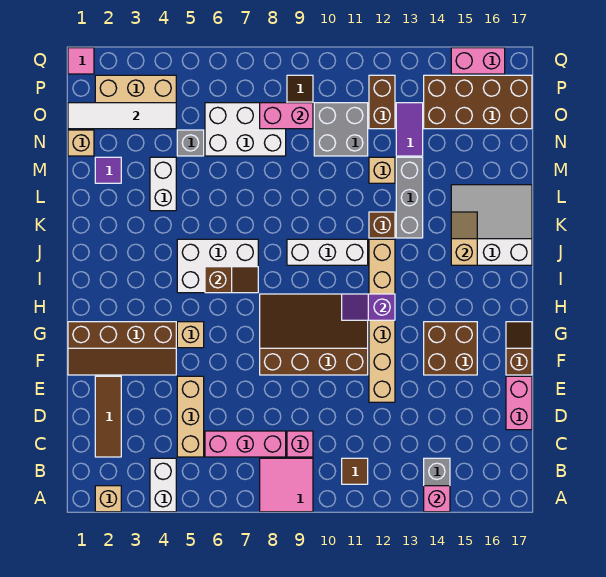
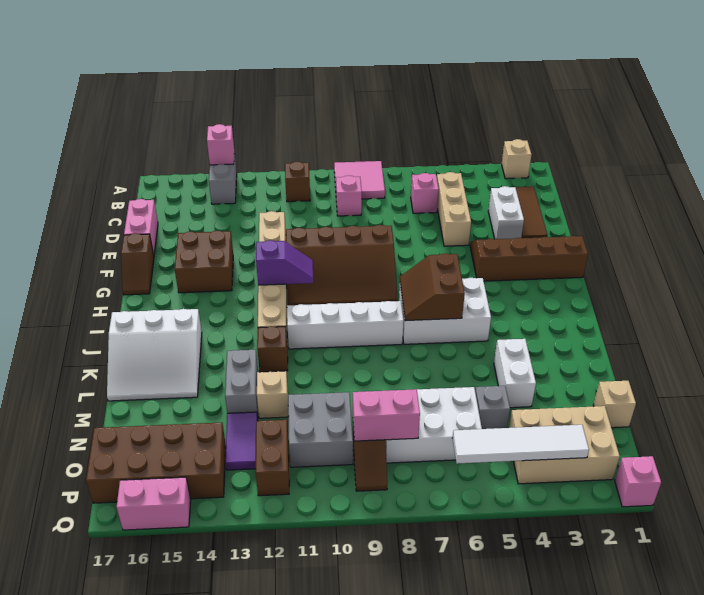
white brick A4:B4 level 1 -> white brick D3:E3 level 1
brown tile B11 level 1 -> brown brick B11 level 1
pink brick C6:C8 level 1 -> pink brick C6 level 1
tan brick G5 level 1 -> none
brown slope I6:I7 level 2 top 6 -> brown slope I6:J7 level 2 top 6
white brick J9:J11 level 1 -> white brick J8:J11 level 1
tan slope J15:K15 level 2 top J -> none
grey brick K13:M13 level 1 -> grey brick L13:M13 level 1
purple tile M2 level 1 -> none
white tile O1:O4 level 2 -> white tile P3:P6 level 2
pink tile Q1 level 1 -> pink brick Q1 level 1

